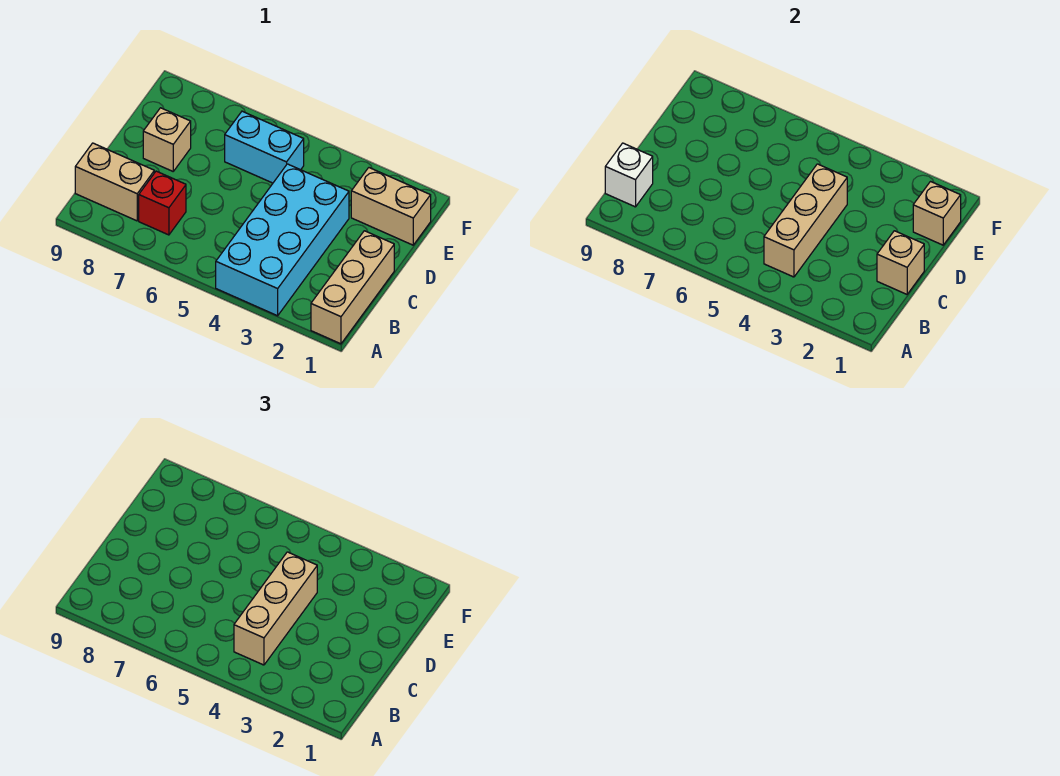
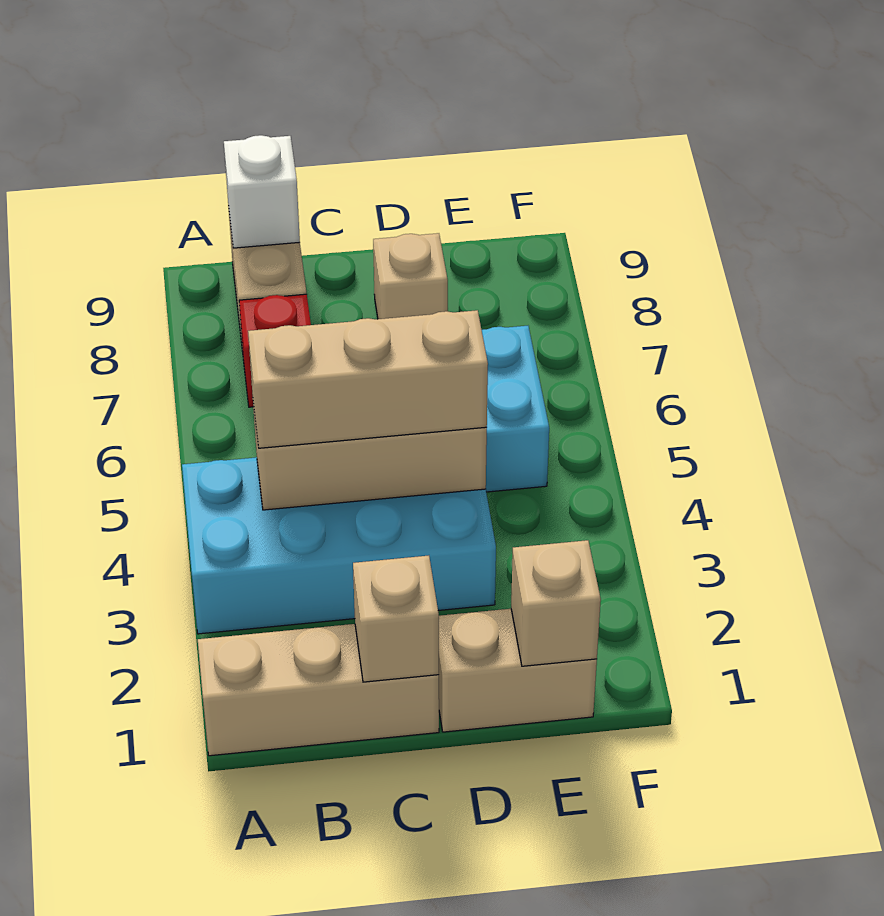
tan brick E1:E2 level 1 -> tan brick D1:E1 level 1

